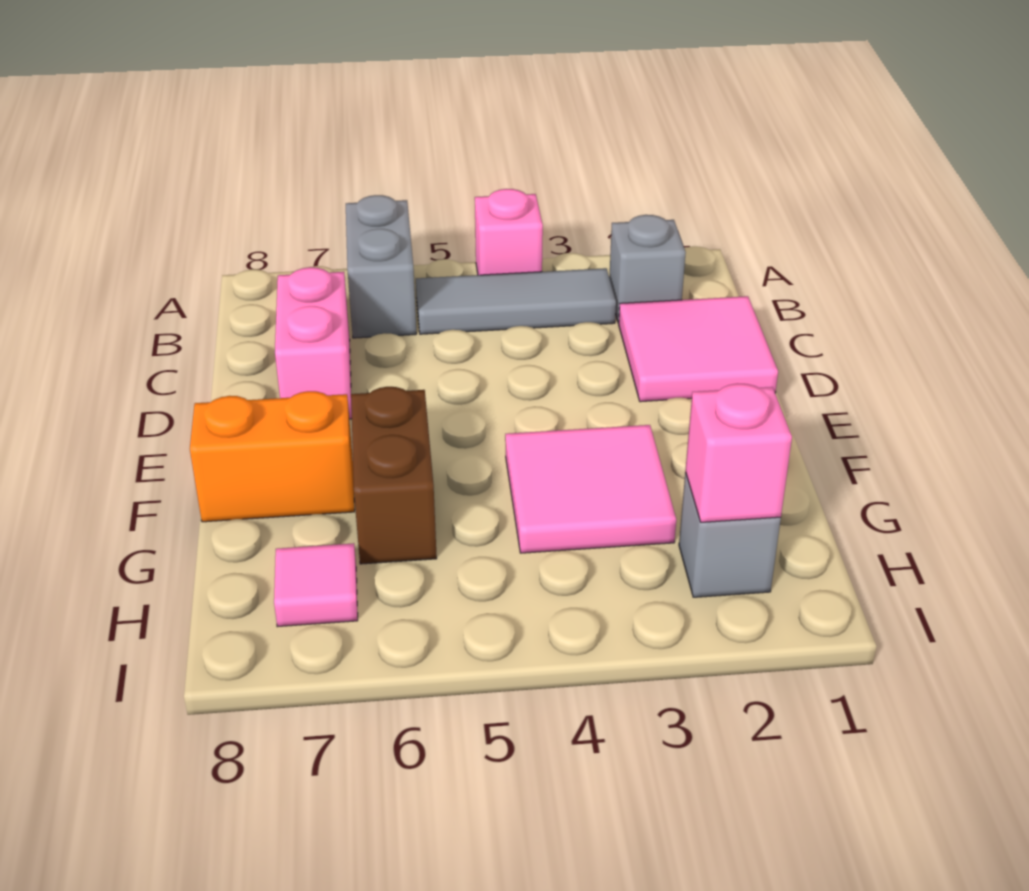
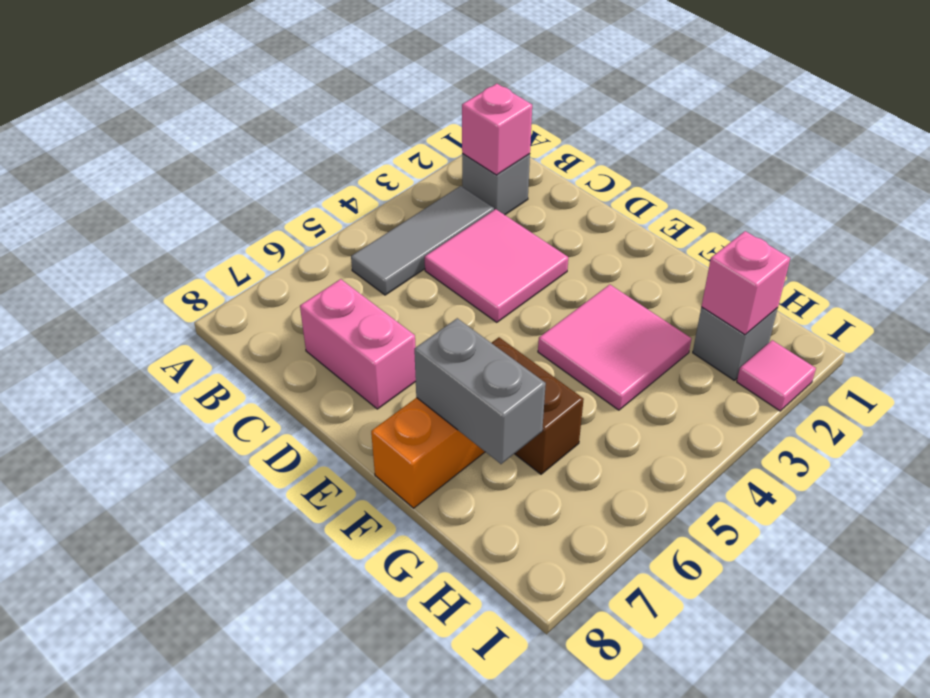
pink brick A4 level 1 -> pink brick B2 level 2
grey brick A6:B6 level 1 -> grey brick F7:G7 level 2
pink tile C1:D2 level 1 -> pink tile C3:D4 level 1
pink tile H7 level 1 -> pink tile I2 level 1

